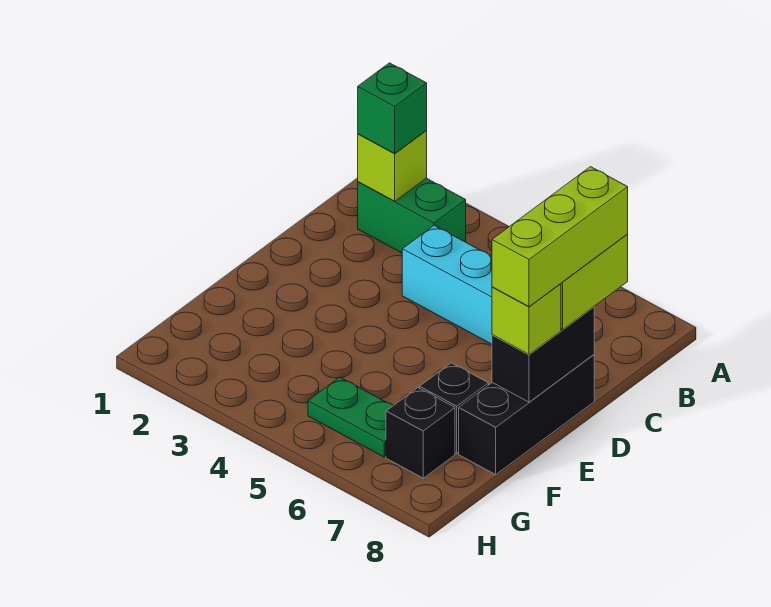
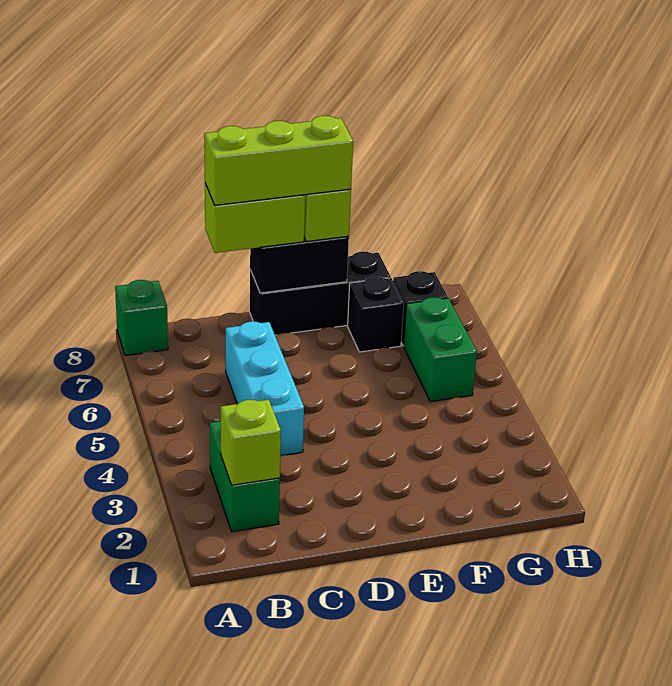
green brick B2 level 3 -> green brick A8 level 1
green plate G5:G6 level 1 -> green brick G5:G6 level 1

